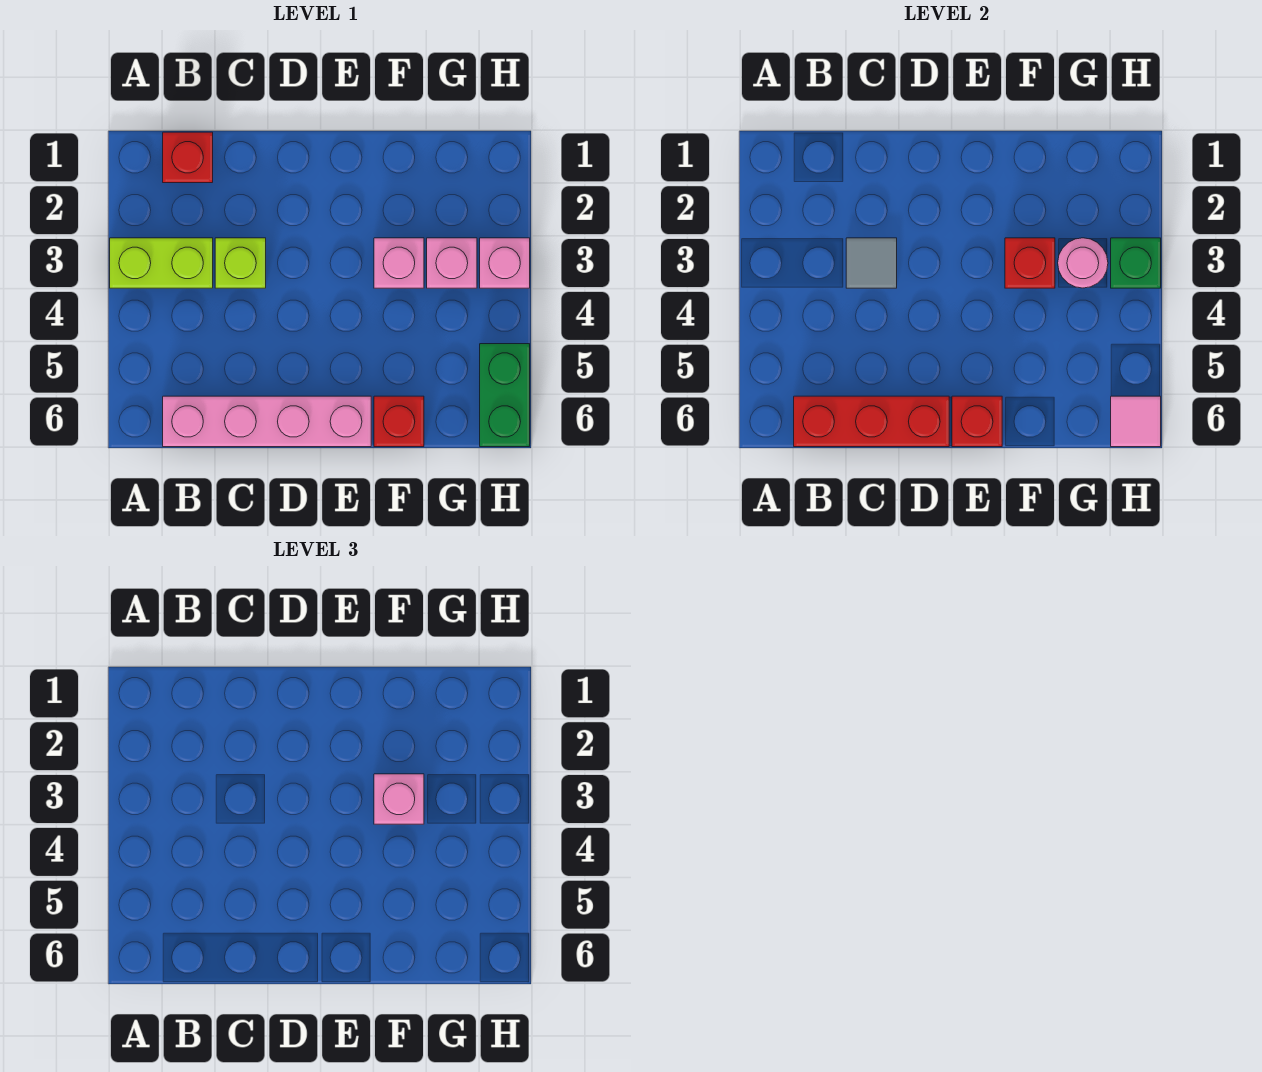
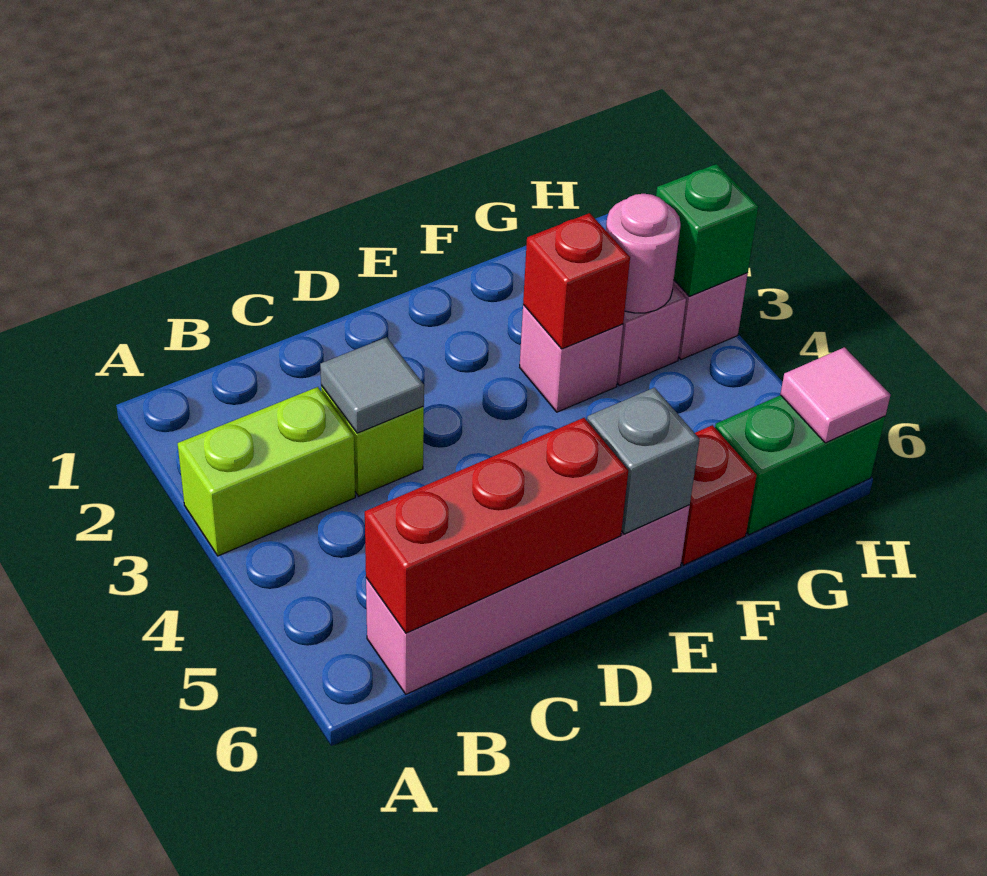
red brick B1 level 1 -> none
red brick E6 level 2 -> grey brick E6 level 2
pink brick F3 level 3 -> none
green brick H5:H6 level 1 -> green brick G6:H6 level 1

